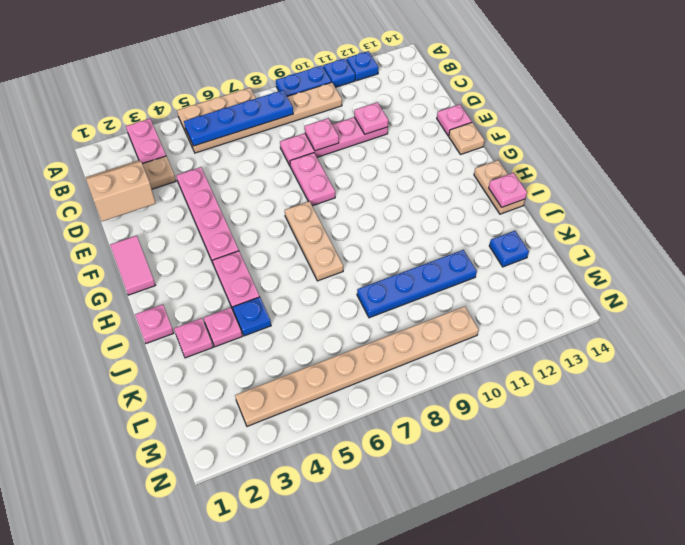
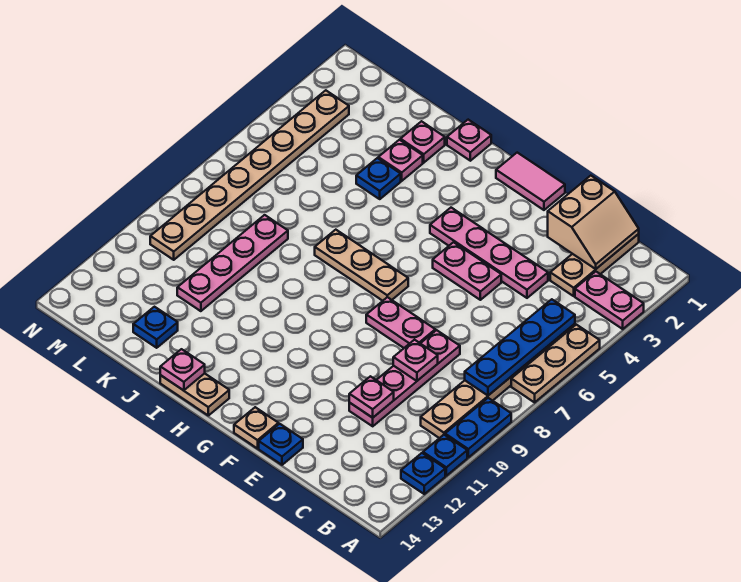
pink plate E14 level 1 -> blue plate E14 level 1
pink plate H4:I4 level 1 -> pink plate E5:F5 level 1
blue plate K8:K11 level 1 -> pink plate K8:K11 level 1

